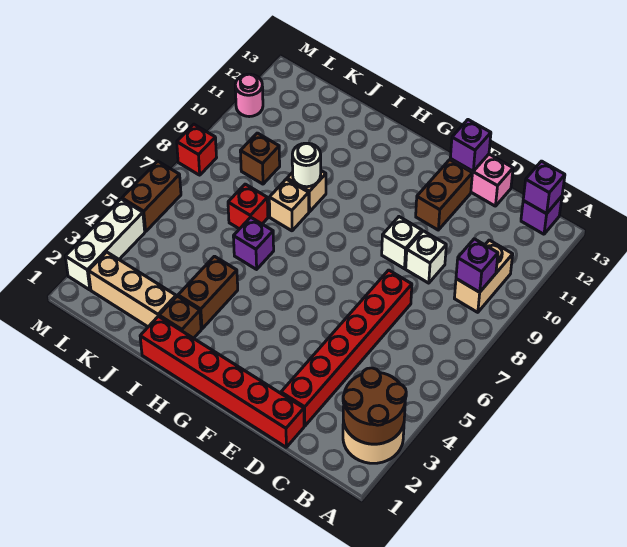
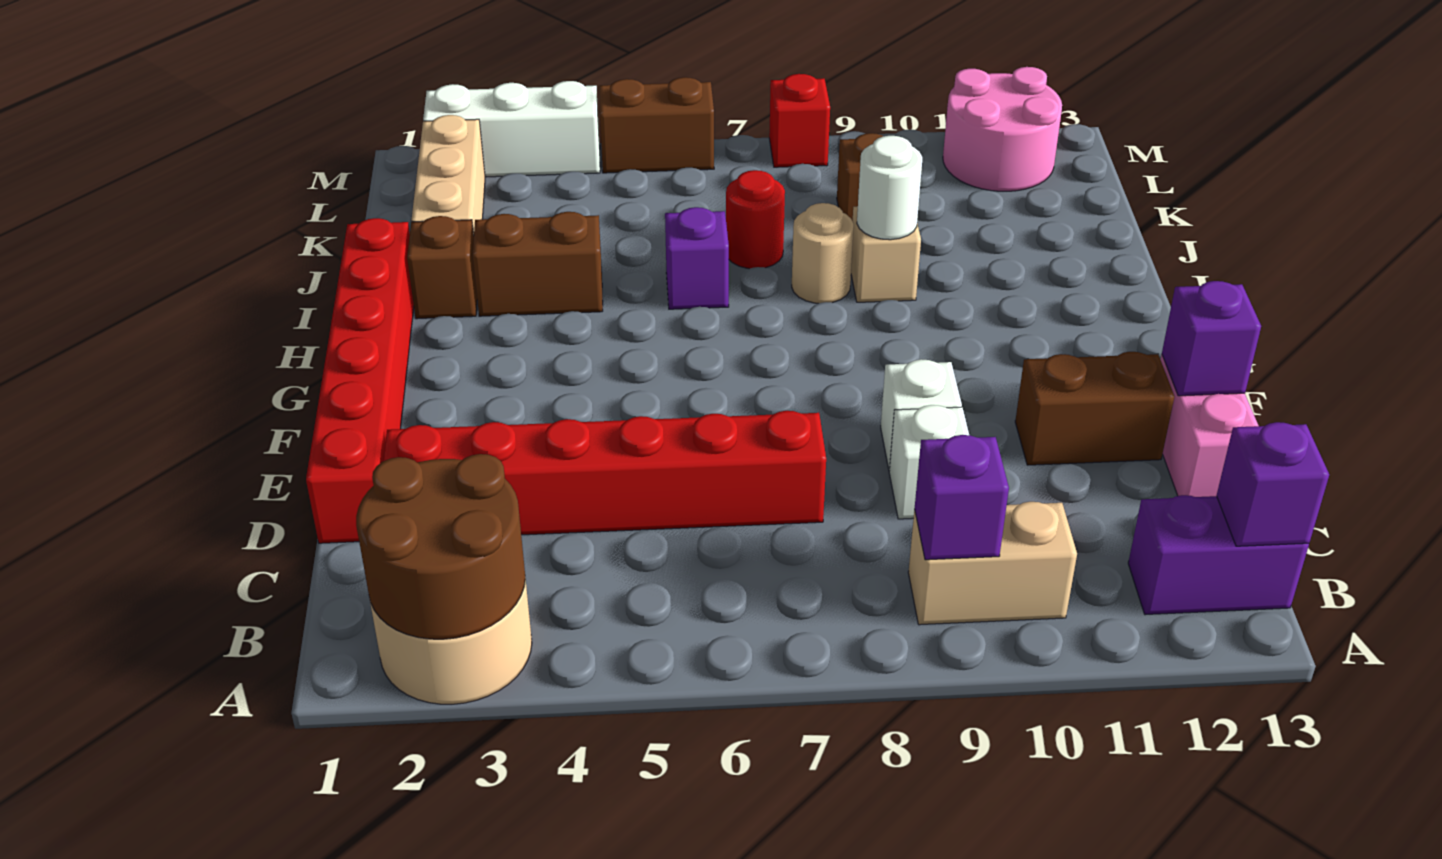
purple brick B13 level 1 -> purple brick B12:B13 level 1
tan brick I8 level 1 -> tan round brick I8 level 1
red brick J7 level 1 -> red round brick J7 level 1
pink round brick M11 level 1 -> pink round brick L11:M12 level 1

